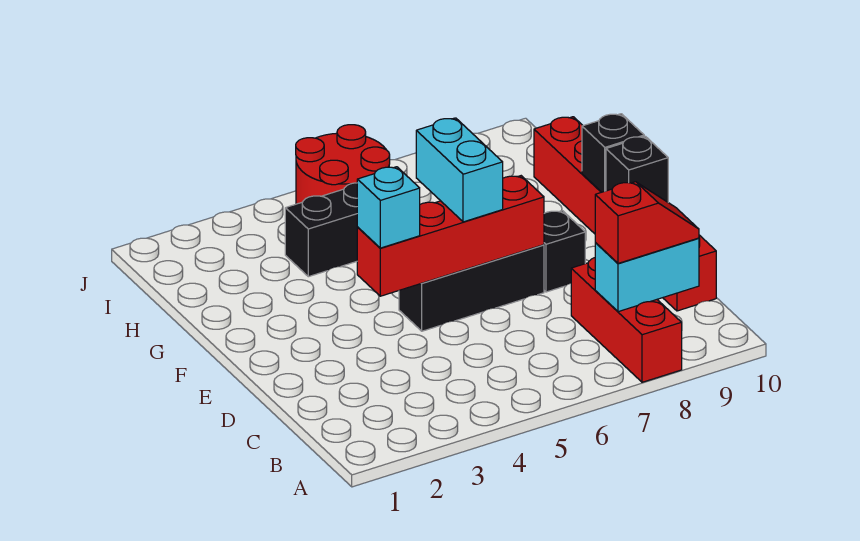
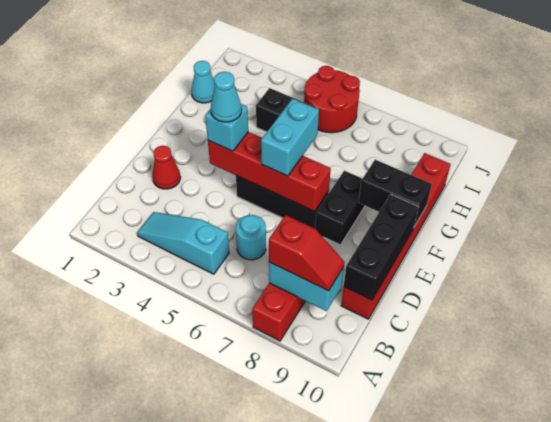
none -> cyan slope B3:B5 level 1 top 5
none -> cyan round brick C6 level 1
none -> red cone D2 level 1
none -> cyan cone E4 level 4
black brick E8 level 1 -> black brick E8:F8 level 1
black brick E10 level 2 -> black brick C10:E10 level 2
black brick F10 level 2 -> black brick F9:F10 level 2
none -> cyan cone H1 level 1

